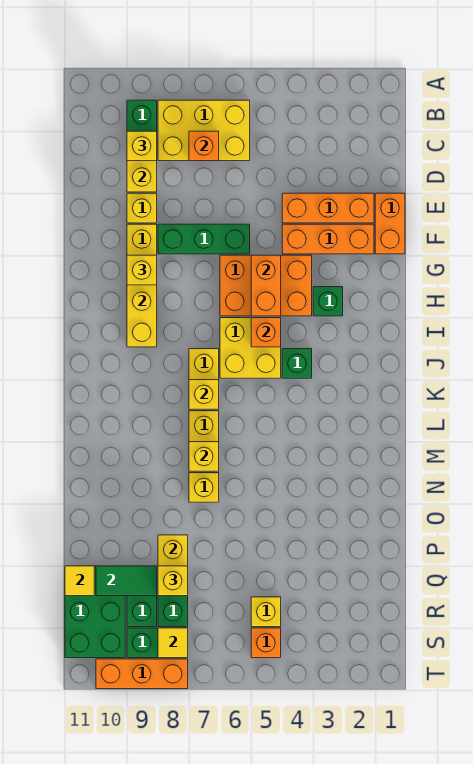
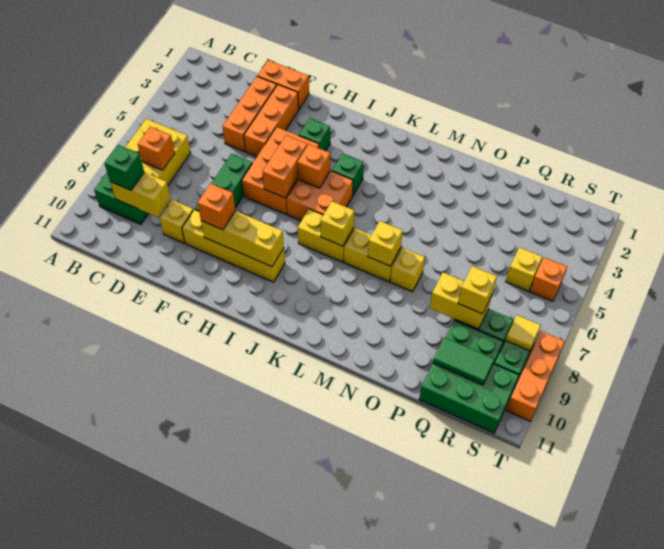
yellow brick C9 level 3 -> green brick C9 level 3
orange brick G5:H5 level 2 -> orange brick H5:H6 level 2
yellow brick G9 level 3 -> orange brick G9 level 3
yellow brick I5:J6 level 1 -> orange brick I5:J6 level 1
green tile Q9:Q10 level 2 -> green tile Q10:R10 level 2
yellow tile Q11 level 2 -> none

